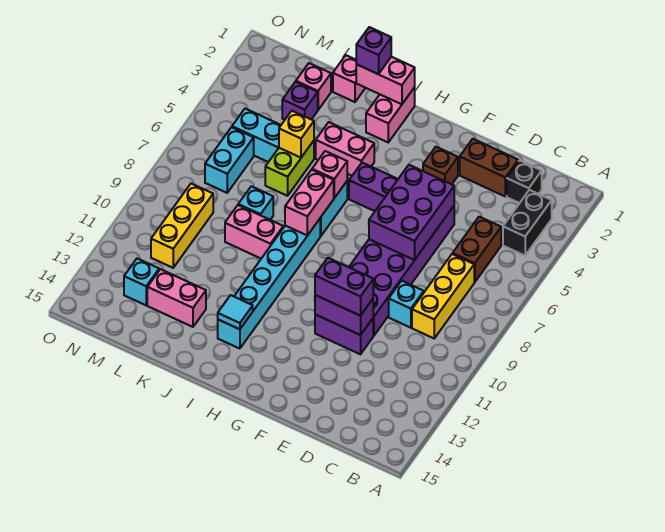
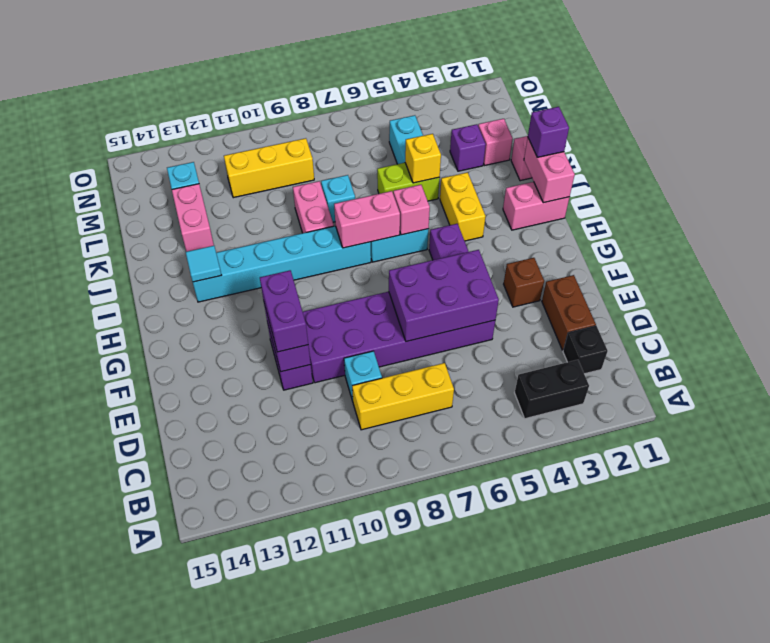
brown brick C5:C6 level 1 -> none
pink brick I4:J4 level 1 -> yellow brick I4:J4 level 1
cyan brick M6:M7 level 1 -> none

